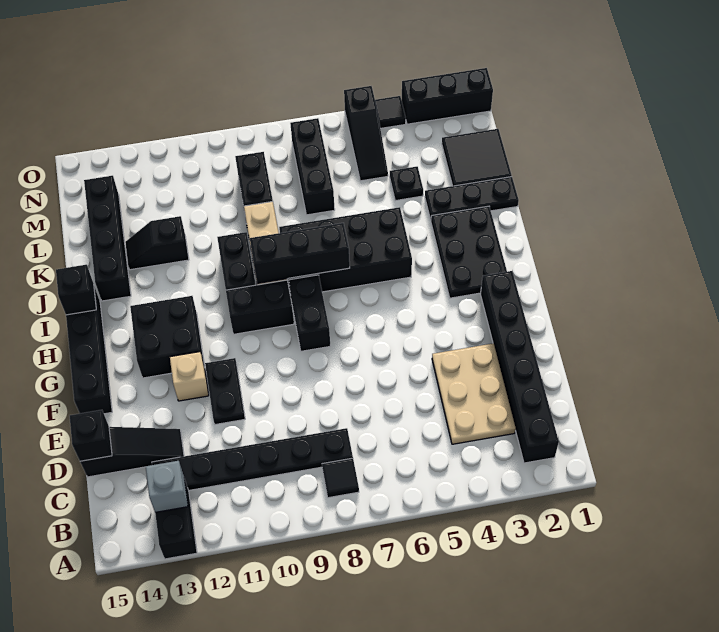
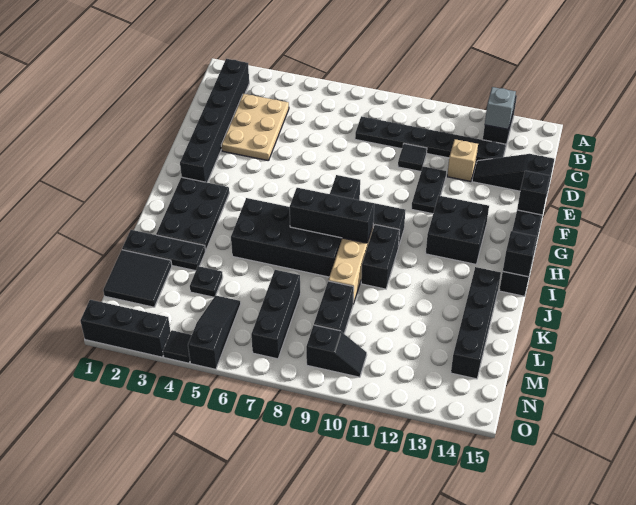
black tile B8 level 1 -> black tile D10 level 1
black brick D15 level 2 -> black brick F15 level 2
tan brick F12 level 1 -> tan brick D12 level 1
black slope K12:K13 level 1 top 12 -> black slope N9:N10 level 1 top 9

